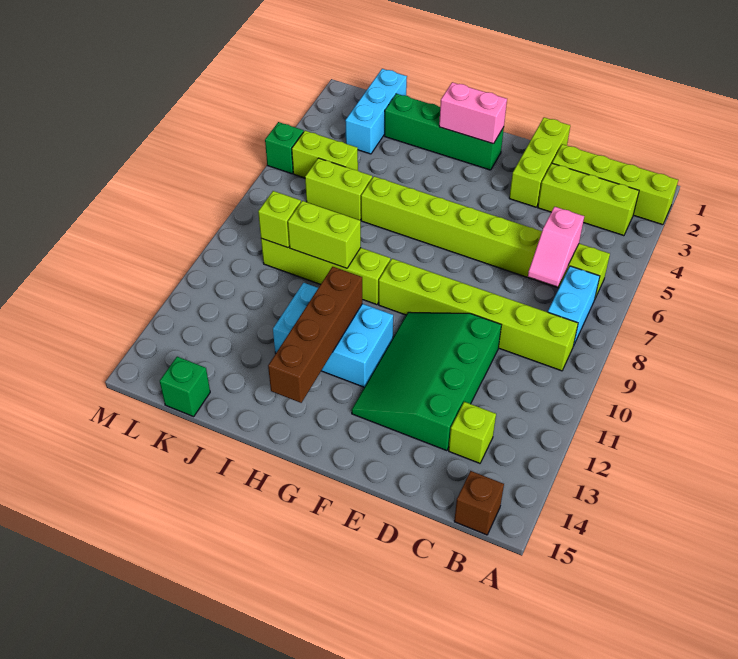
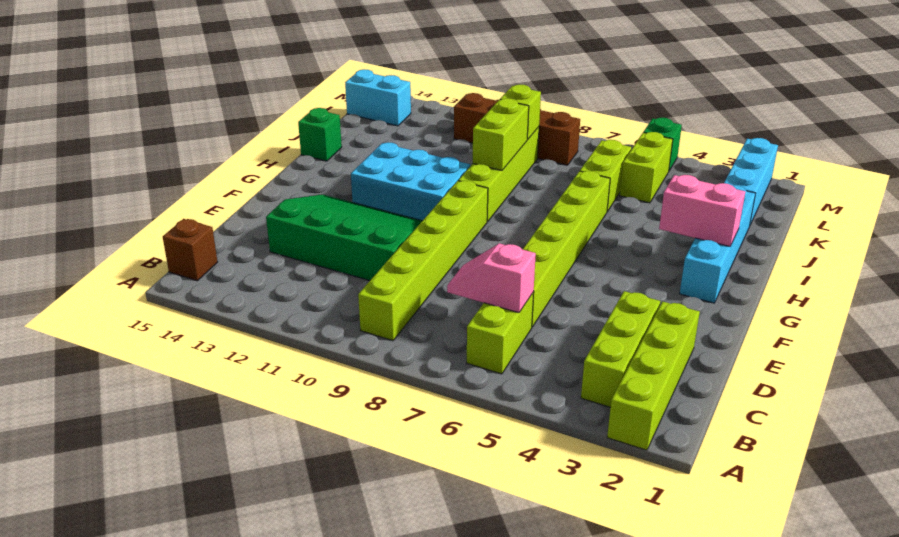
cyan brick B7:B8 level 1 -> cyan brick L14:L15 level 1
lime brick C13 level 1 -> none
lime brick E1:E3 level 1 -> none
green brick G2:J2 level 1 -> cyan brick G2:J2 level 1
pink brick G2:H2 level 2 -> pink brick H2:H3 level 2
cyan brick G11:I12 level 1 -> cyan brick G10:H12 level 1
brown brick H11:H14 level 2 -> brown brick L8:L11 level 1
cyan brick K1:K3 level 1 -> cyan brick K2:M2 level 1
green brick K15 level 1 -> green brick I15 level 1

